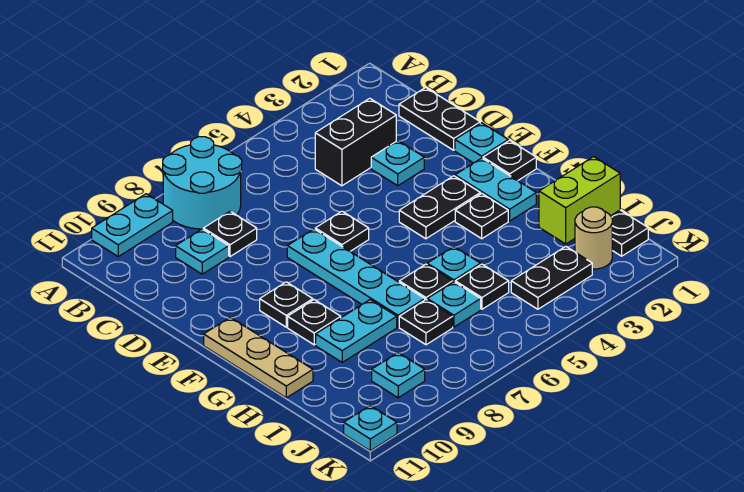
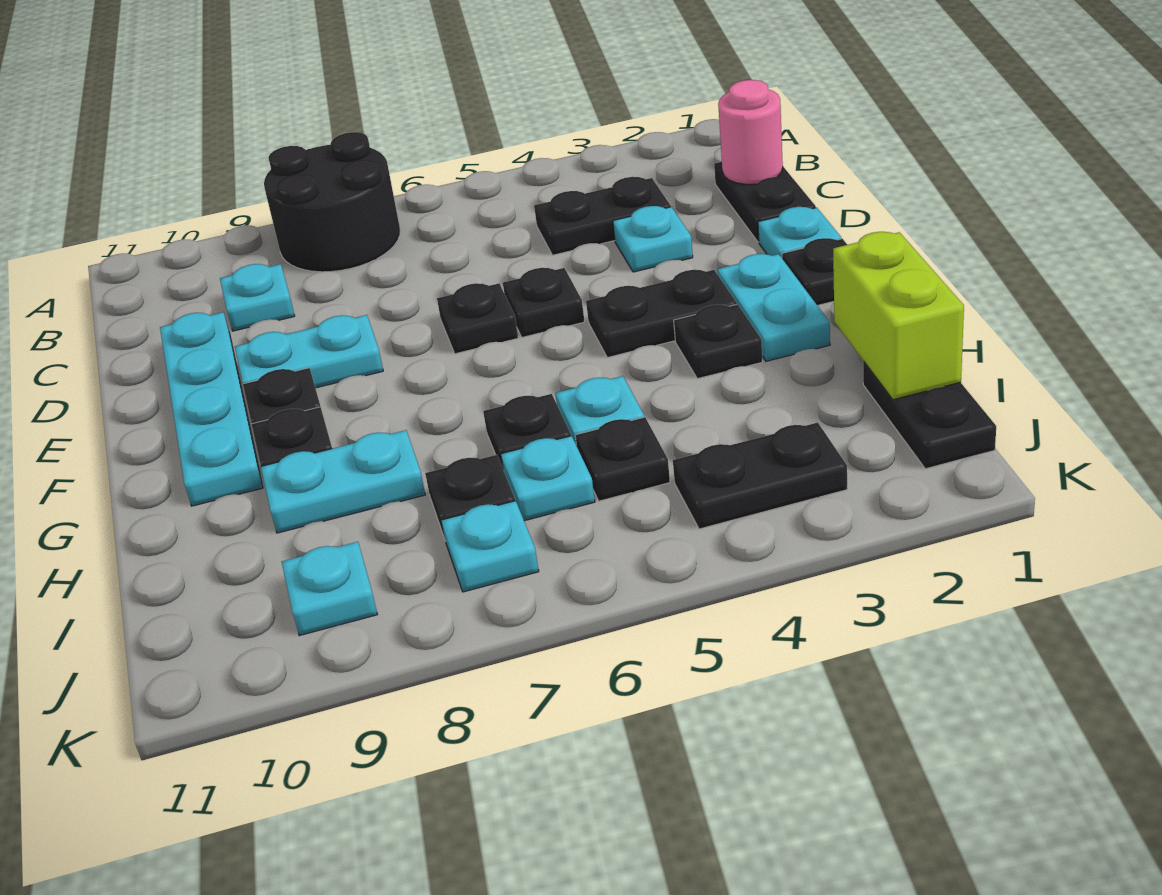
cyan round brick A7:B8 level 1 -> black round brick A7:B8 level 1
cyan plate A9:A10 level 1 -> cyan plate E8:E9 level 1
none -> pink round brick C1 level 2
black brick C3:C4 level 1 -> black plate C3:C4 level 1
black plate C8 level 1 -> black plate E5 level 1
cyan plate E7:H7 level 1 -> cyan plate D10:G10 level 1
tan plate F11:H11 level 1 -> none
lime brick I1:I2 level 2 -> lime brick H1:I1 level 2
tan round brick J2 level 1 -> none
cyan plate K11 level 1 -> cyan plate J7 level 1

